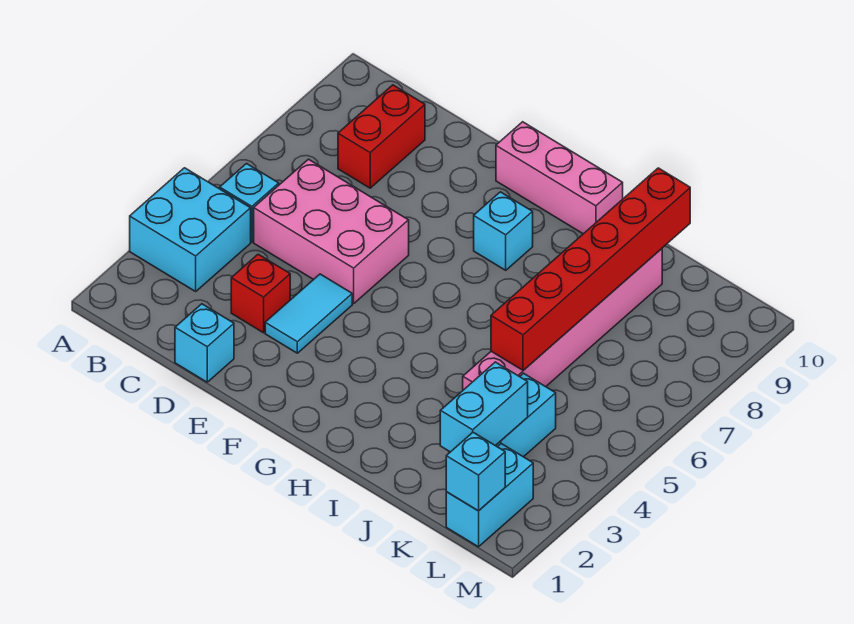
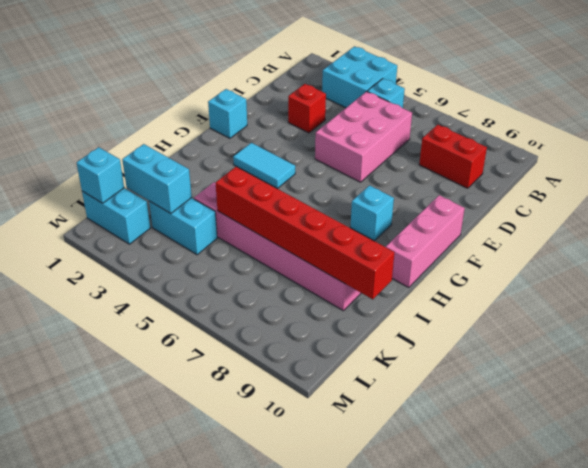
cyan brick D1 level 1 -> cyan brick F1 level 1
cyan tile E3:E4 level 1 -> cyan tile G3:G4 level 1

